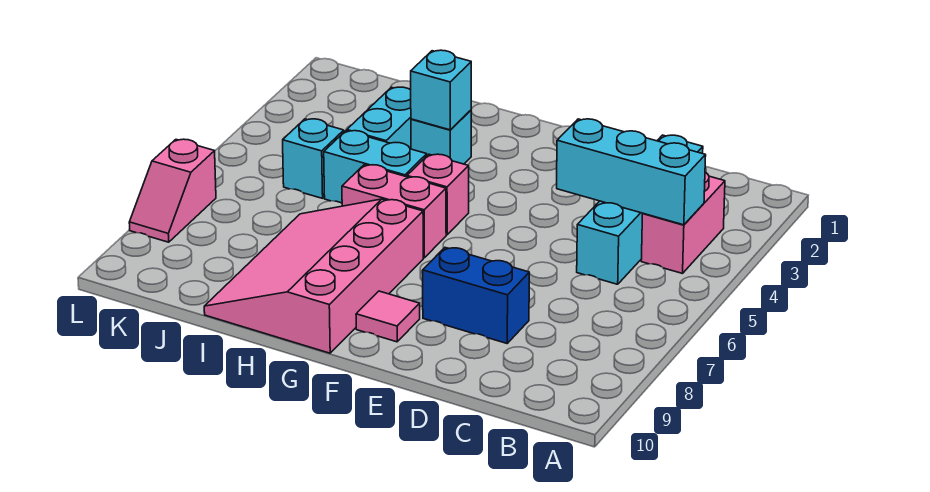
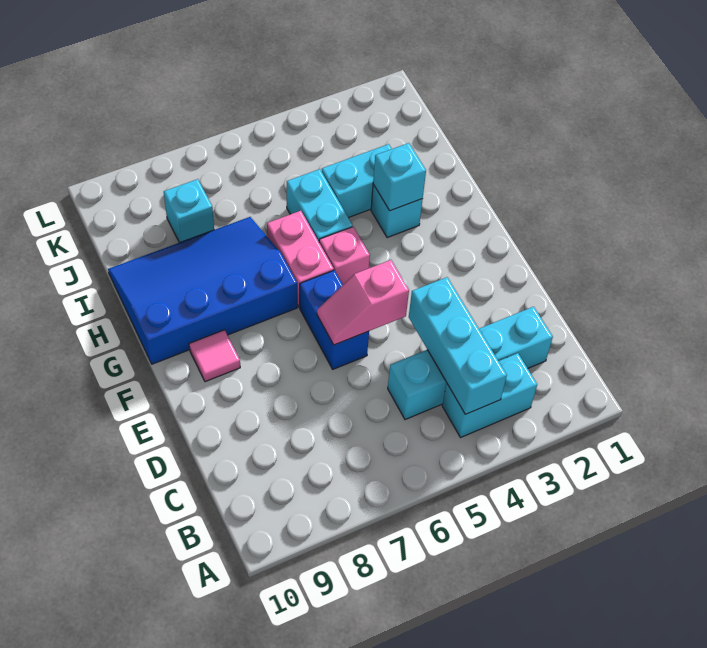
pink brick B3:B4 level 1 -> cyan brick B3:B4 level 1
blue brick D8:E8 level 1 -> blue brick E6:F6 level 1
pink slope G7:I10 level 1 top G -> blue slope G7:I10 level 1 top G
cyan brick J5 level 1 -> cyan brick J8 level 1
pink slope L7:L8 level 1 top 7 -> pink slope E5:E6 level 2 top 5

